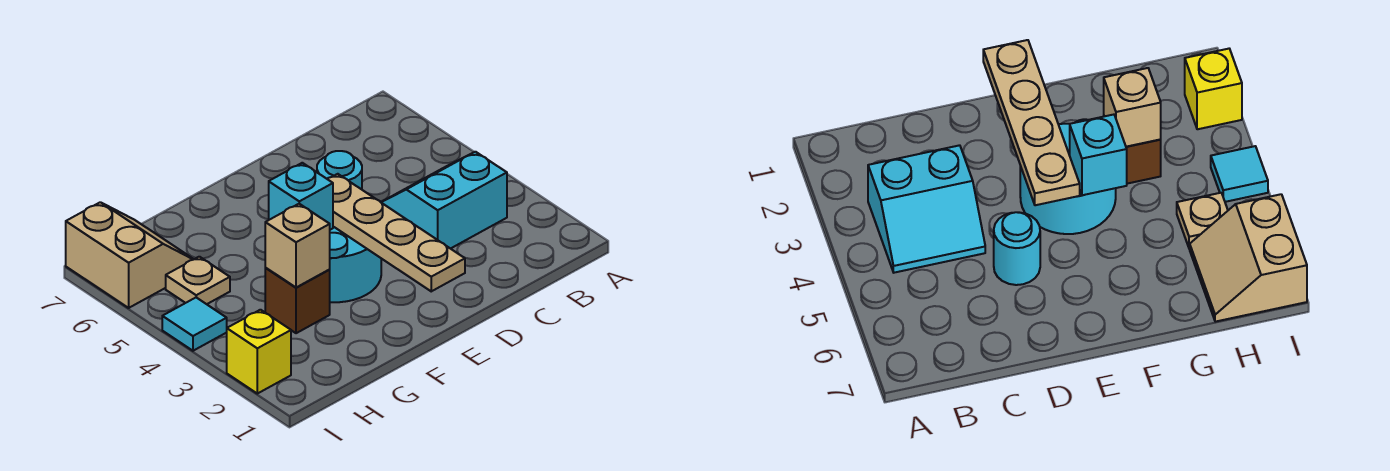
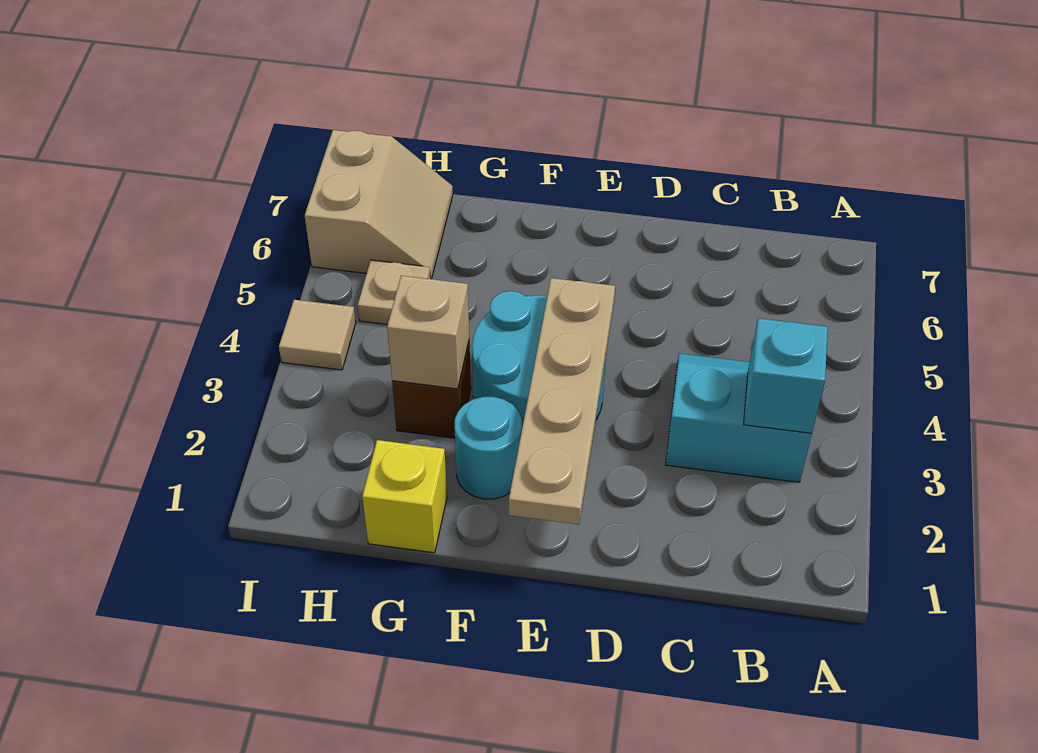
cyan round brick D5 level 1 -> cyan round brick F2 level 1
cyan brick F4 level 2 -> cyan brick B3 level 2
yellow brick I2 level 1 -> yellow brick G1 level 1
cyan tile I4 level 1 -> tan tile I4 level 1

